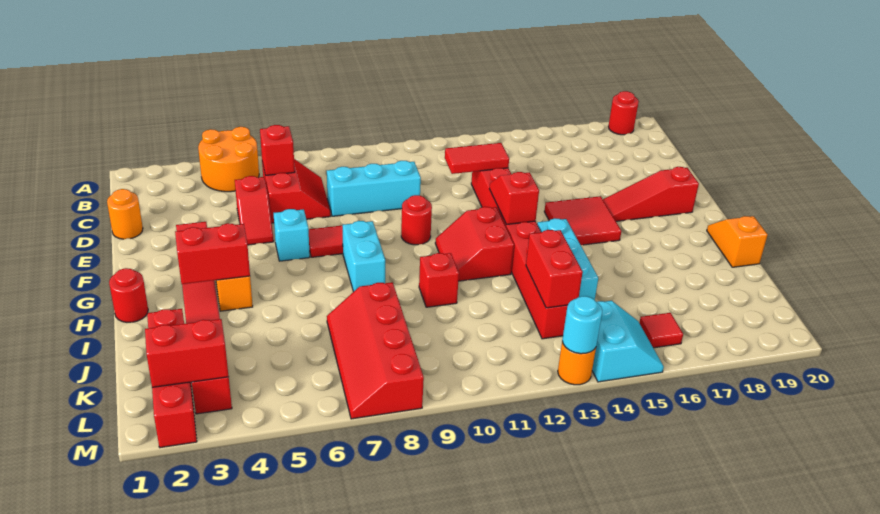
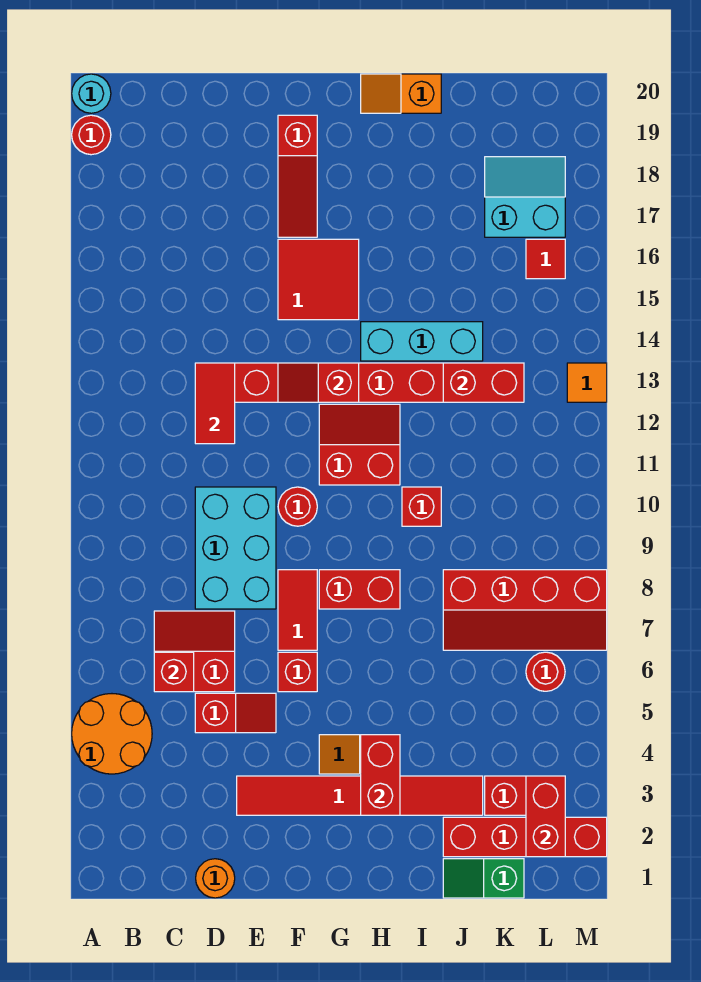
cyan brick D8:D10 level 1 -> cyan brick D8:E10 level 1
cyan brick F6 level 1 -> red brick F6 level 1
cyan brick G8:H8 level 1 -> red brick G8:H8 level 1
red slope G11:H12 level 1 top 12 -> red slope G11:H12 level 1 top 11
red round brick H1 level 1 -> red round brick L6 level 1
none -> green slope J1:K1 level 1 top K
cyan slope L14:M15 level 1 top 14 -> cyan slope K17:L18 level 1 top 17
orange round brick M13 level 1 -> orange tile M13 level 1
cyan round brick M13 level 2 -> cyan round brick A20 level 1

